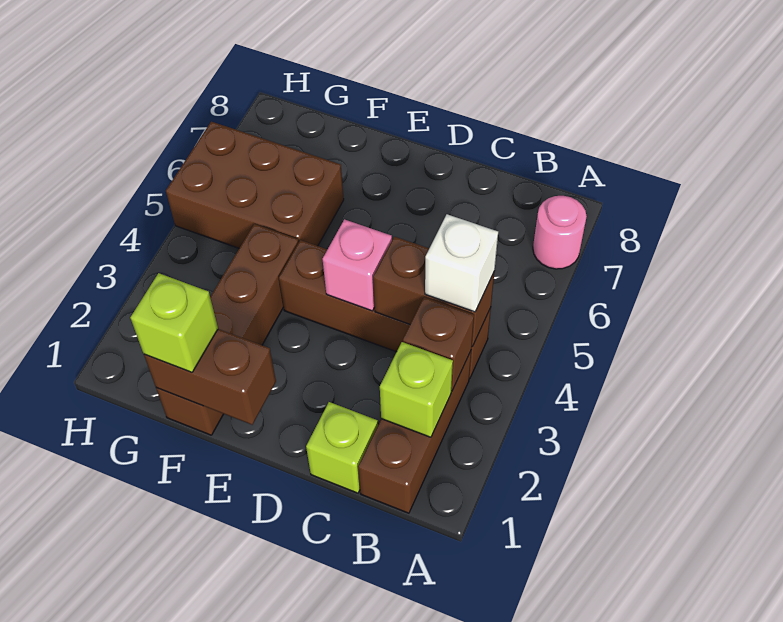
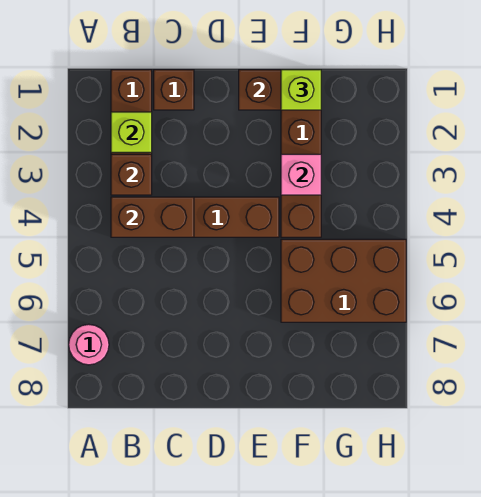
white brick B4 level 3 -> none
lime brick C1 level 1 -> brown brick C1 level 1
pink brick D4 level 2 -> pink brick F3 level 2

